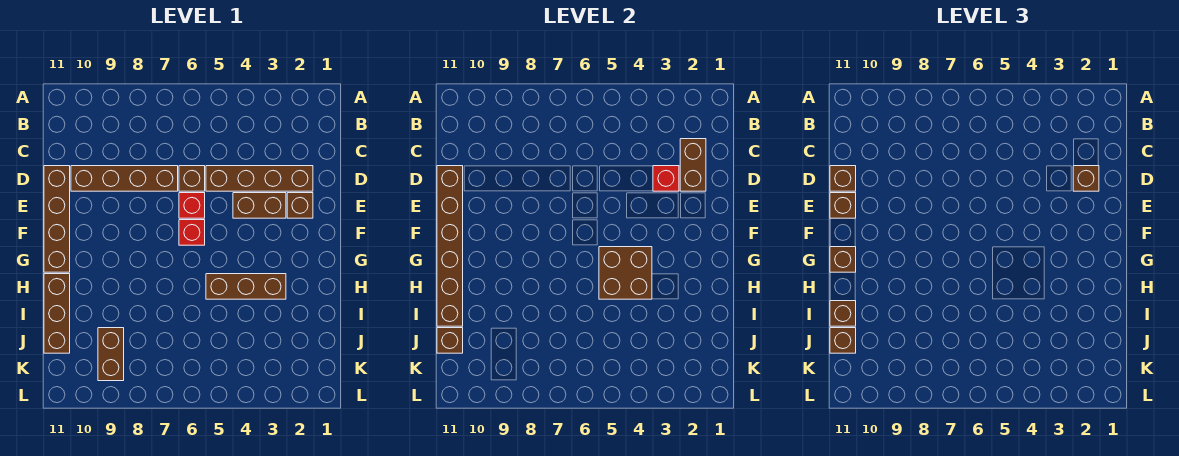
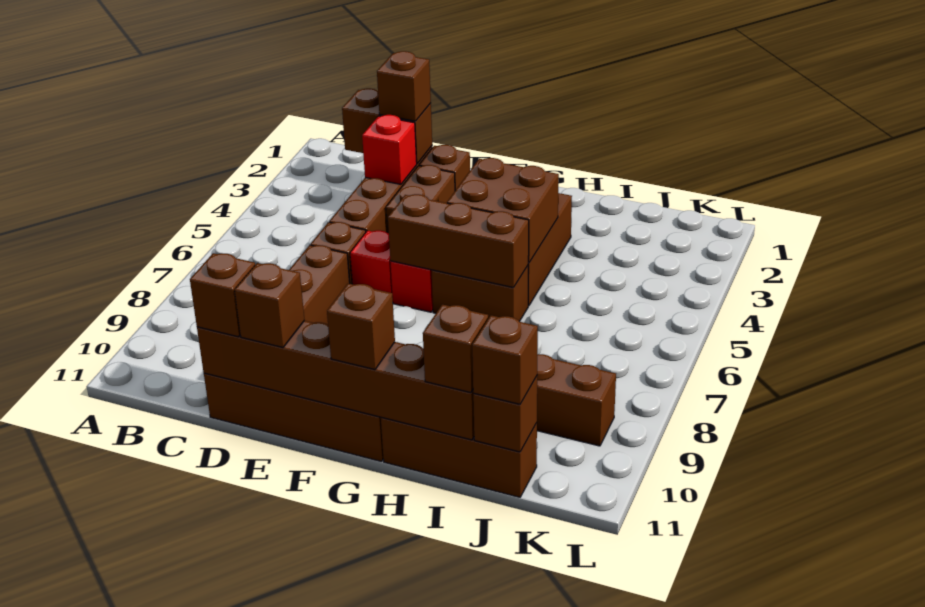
none -> brown brick F6:H6 level 2
none -> brown brick G6:H6 level 1

